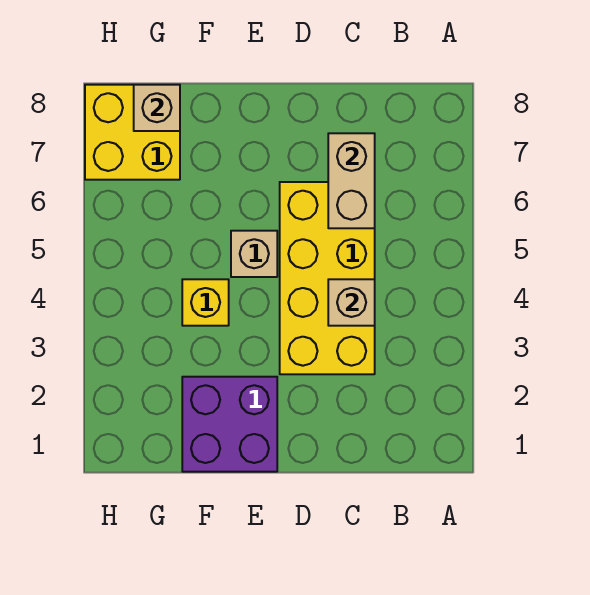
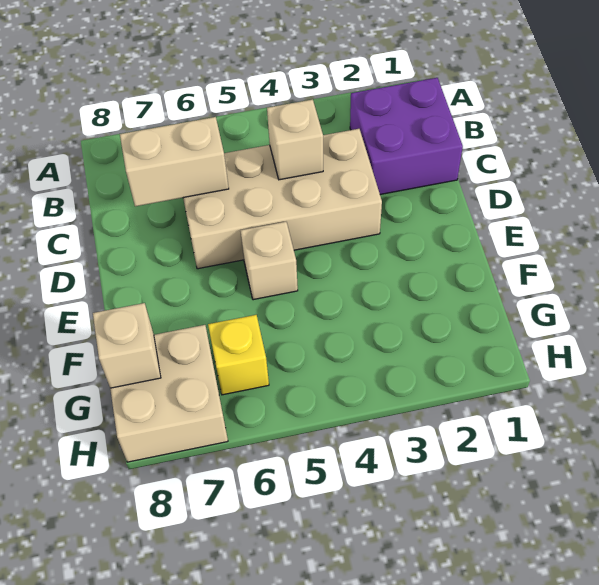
yellow brick C3:D6 level 1 -> tan brick C3:D6 level 1
purple brick E1:F2 level 1 -> purple brick B1:C2 level 1
yellow brick F4 level 1 -> yellow brick G6 level 1
yellow brick G7:H8 level 1 -> tan brick G7:H8 level 1

